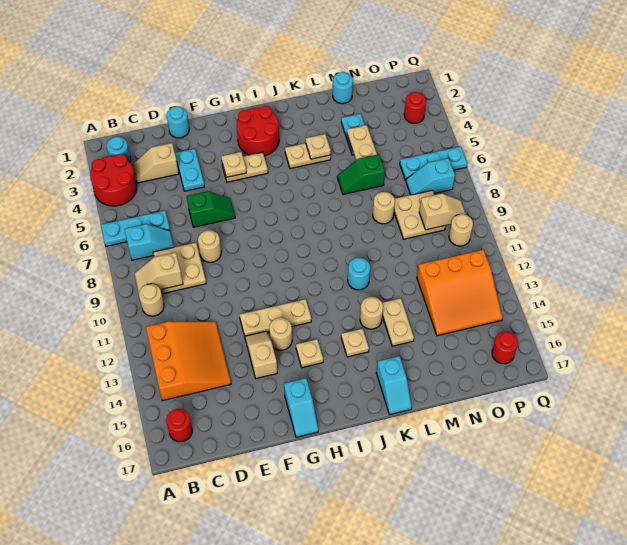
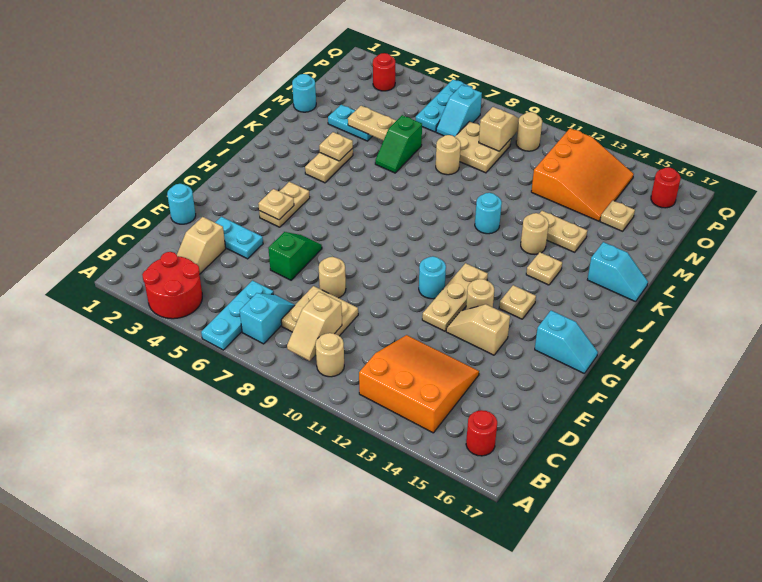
cyan round brick B2 level 1 -> cyan round brick G11 level 1
red round brick H2:I3 level 1 -> none
none -> tan plate N15 level 1

